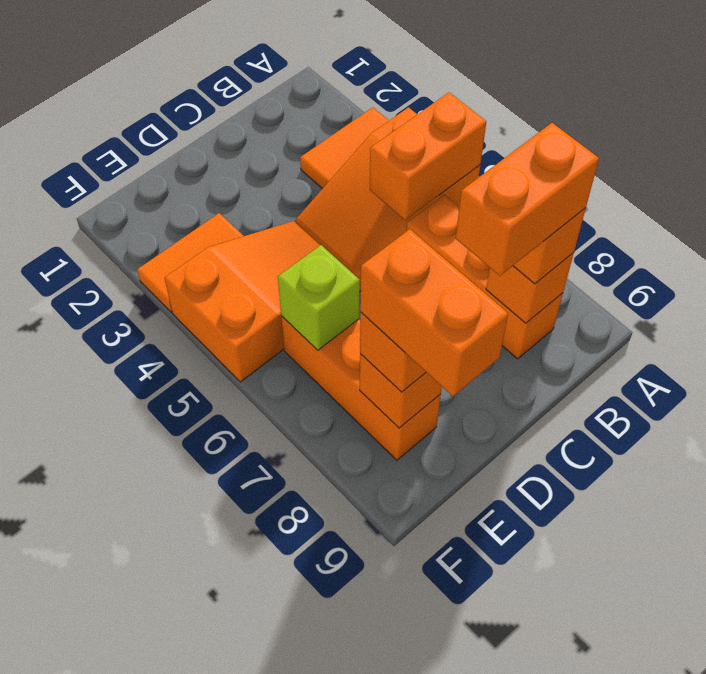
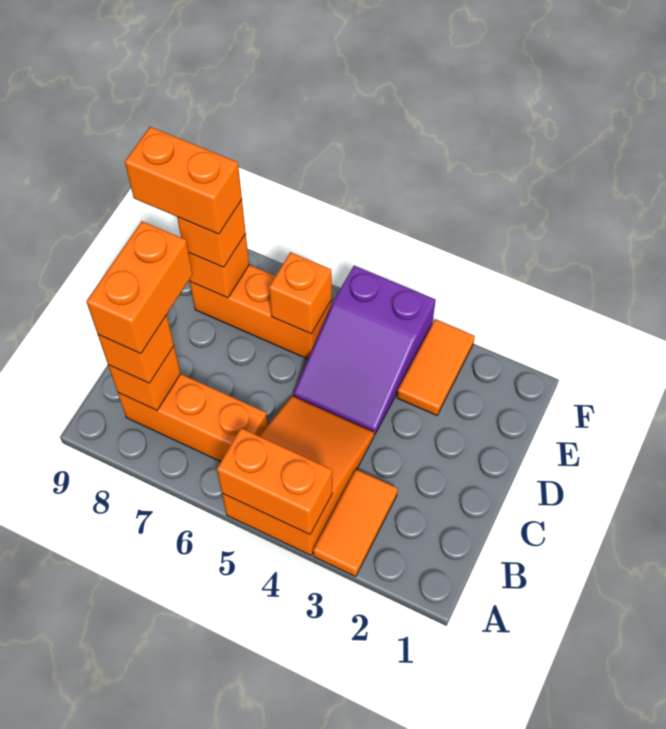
orange brick A5:B5 level 2 -> orange brick A4:A5 level 2
orange slope D4:F5 level 1 top F -> purple slope D4:F5 level 1 top F
lime brick E6 level 2 -> orange brick E6 level 2

